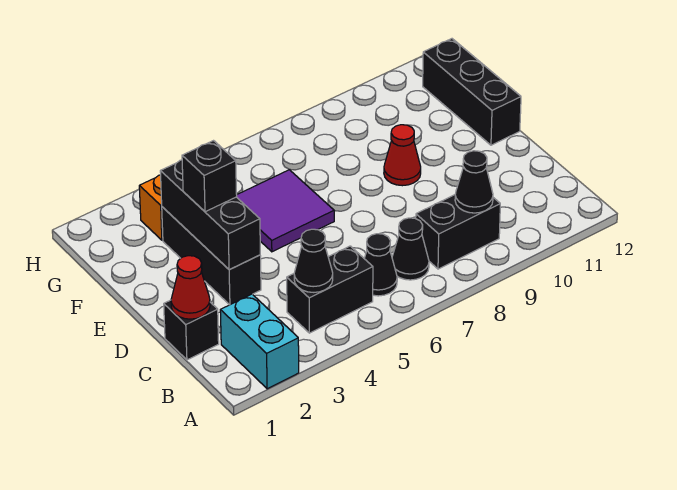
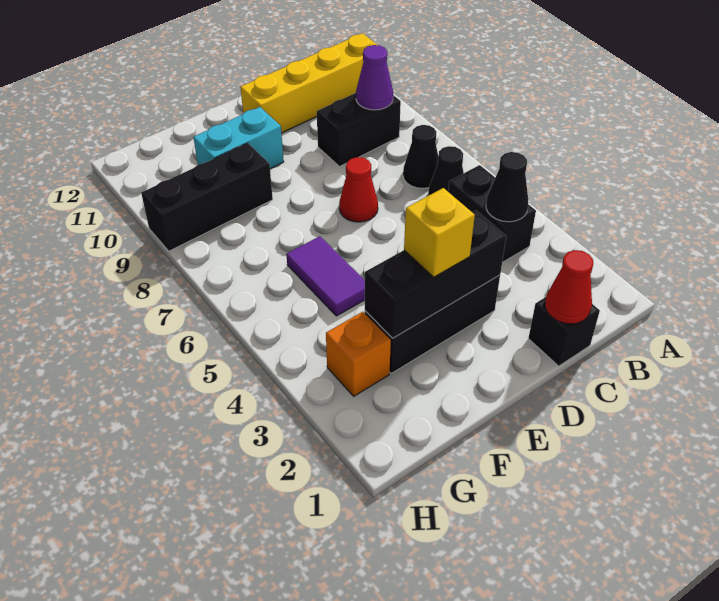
cyan brick A2:B2 level 1 -> cyan brick E10:F10 level 1
none -> yellow brick A11:D11 level 1
black brick B8:B9 level 1 -> black brick B9:C9 level 1
black cone B9 level 2 -> purple cone B9 level 2
black brick E3 level 3 -> yellow brick E3 level 3
purple tile E5:F6 level 1 -> purple tile F5:F6 level 1
red cone E9 level 1 -> red cone D7 level 1
black brick E12:G12 level 1 -> black brick F9:H9 level 1

